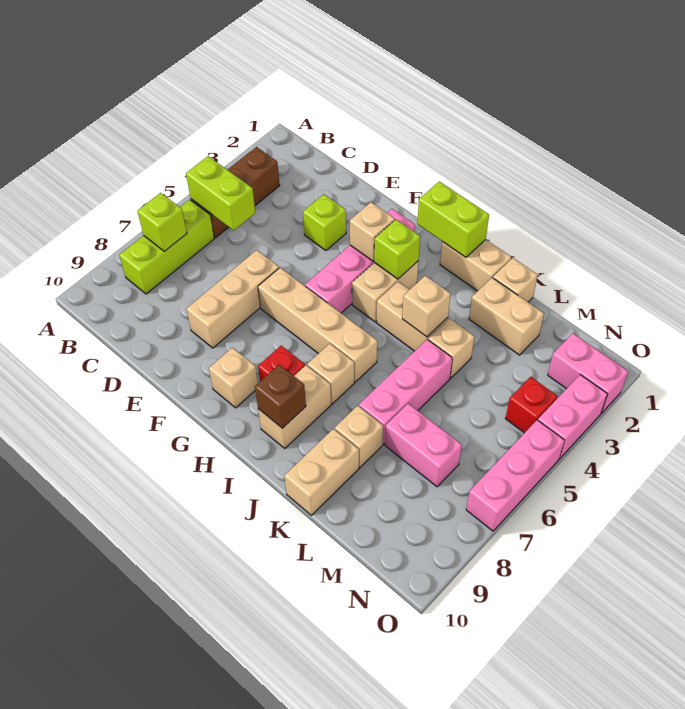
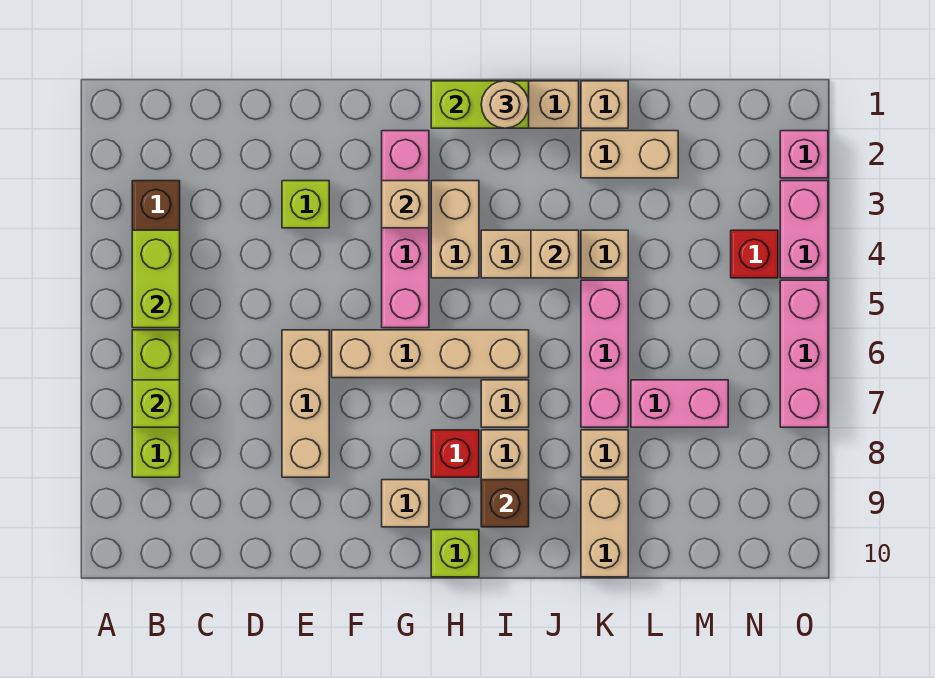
lime brick B5:C5 level 2 -> lime brick B4:B5 level 2
lime brick H3 level 2 -> lime brick H10 level 1
none -> tan round brick I1 level 3
pink brick N2:O2 level 1 -> pink brick O2 level 1

